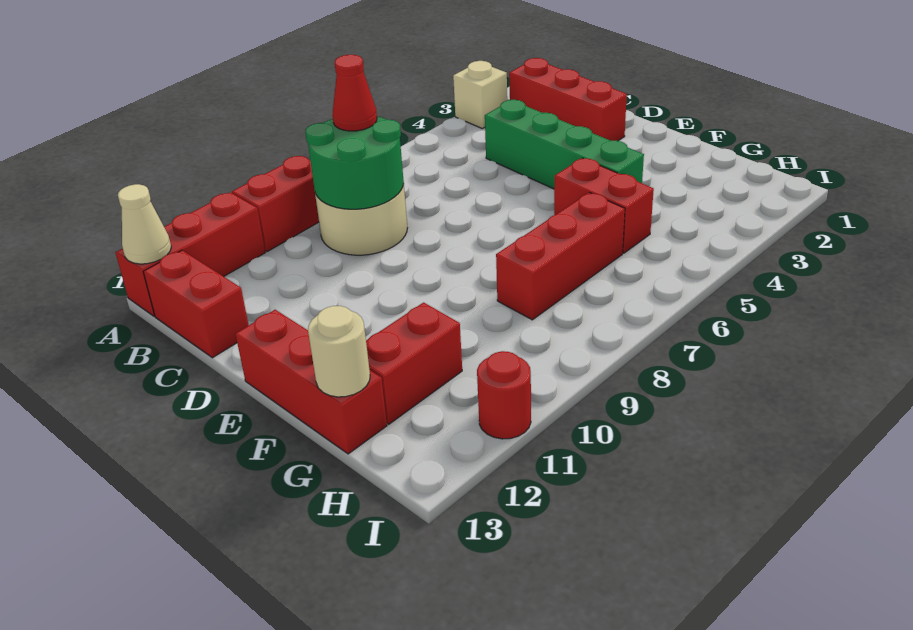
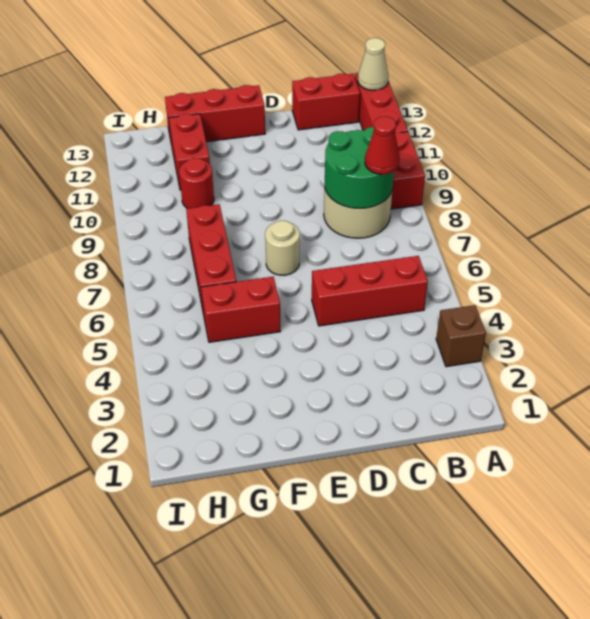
tan brick A3 level 1 -> brown brick A3 level 1
red brick B2:D2 level 1 -> red brick B5:D5 level 1
green brick C4:F4 level 1 -> none
tan round brick G13 level 2 -> tan round brick E7 level 1
red round brick I11 level 1 -> red round brick G10 level 1

